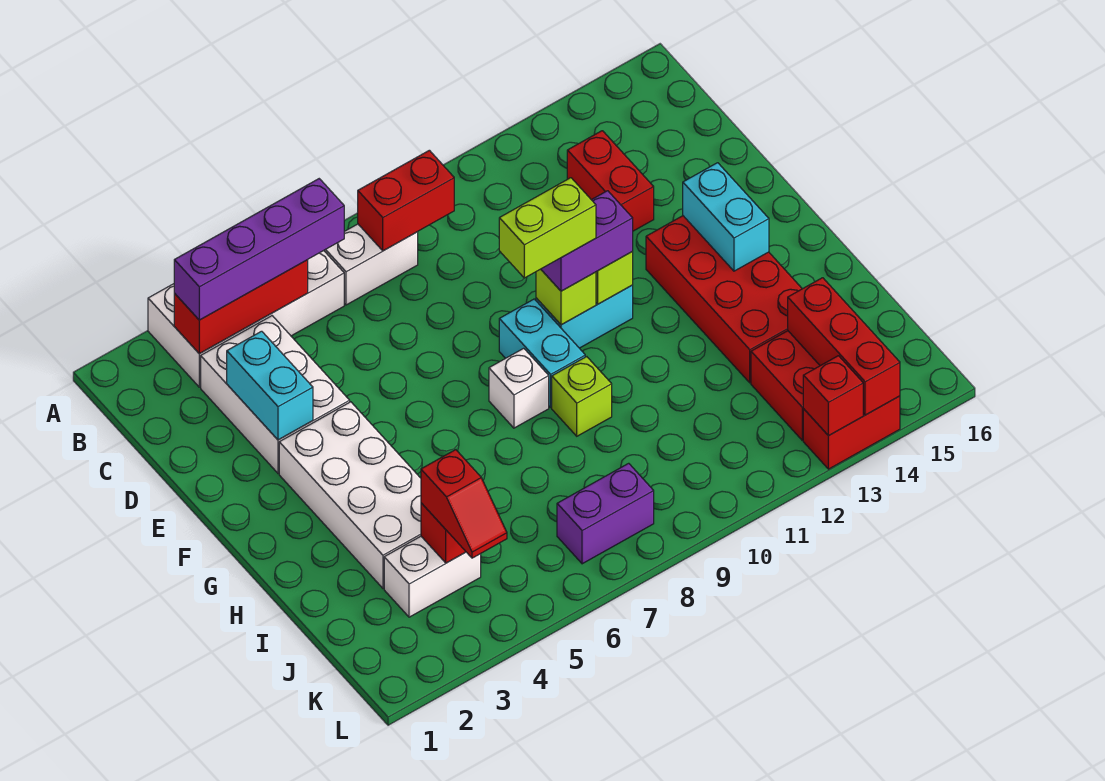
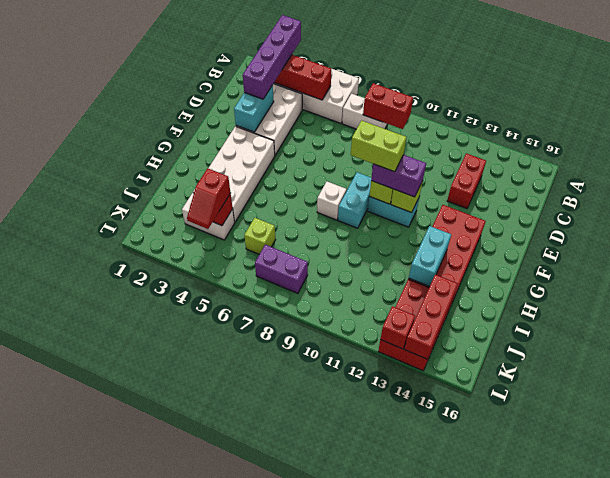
purple brick B3:B6 level 3 -> purple brick A3:D3 level 3
cyan brick F14:G14 level 2 -> cyan brick H13:I13 level 2
lime brick H9 level 1 -> lime brick J6 level 1

